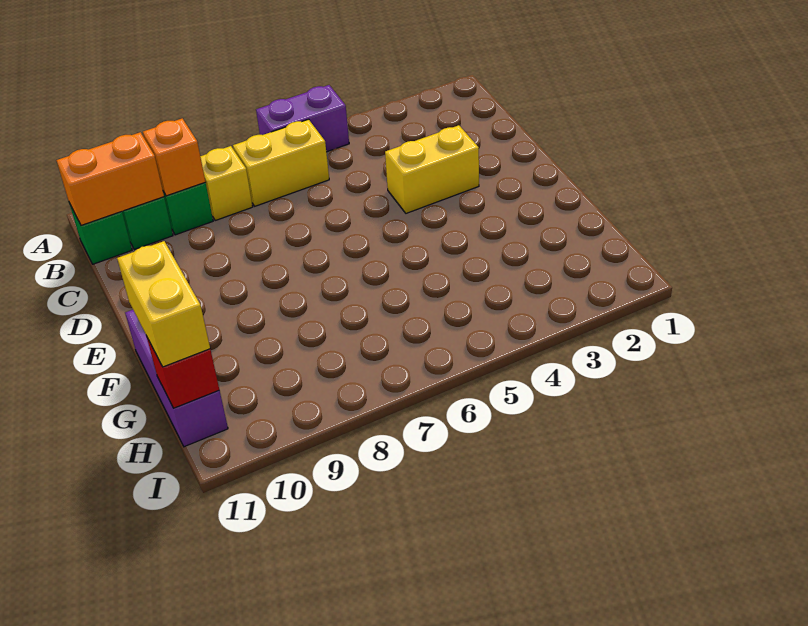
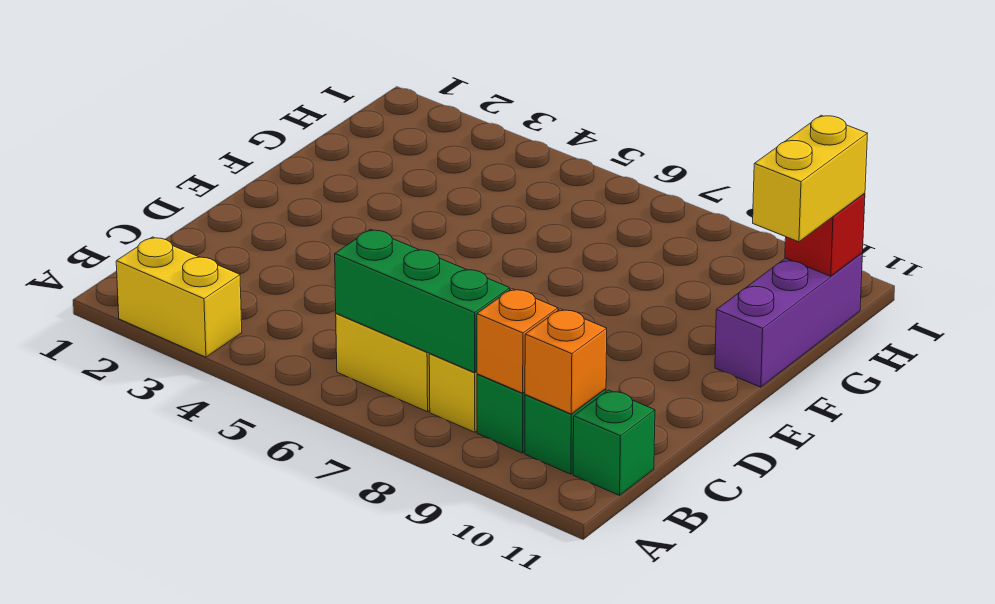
purple brick A5:A6 level 1 -> none
none -> green brick B6:B8 level 2
orange brick B10:B11 level 2 -> orange brick B10 level 2
yellow brick D3:D4 level 1 -> yellow brick A2:A3 level 1

